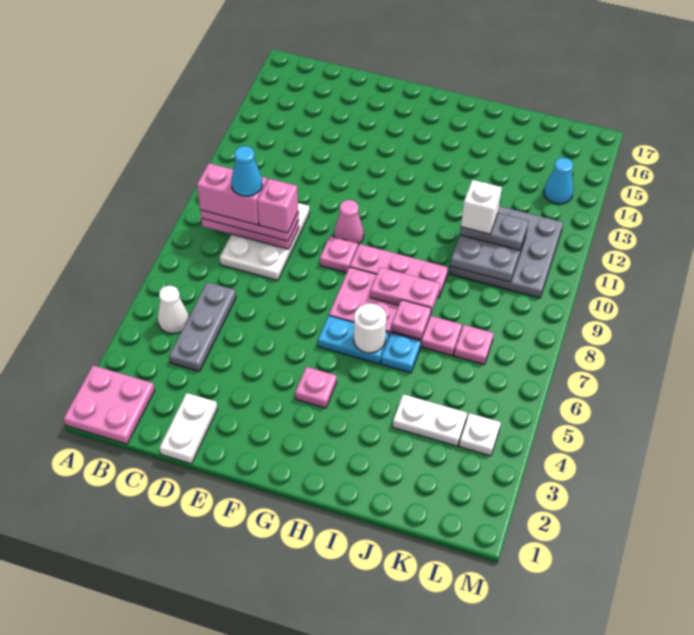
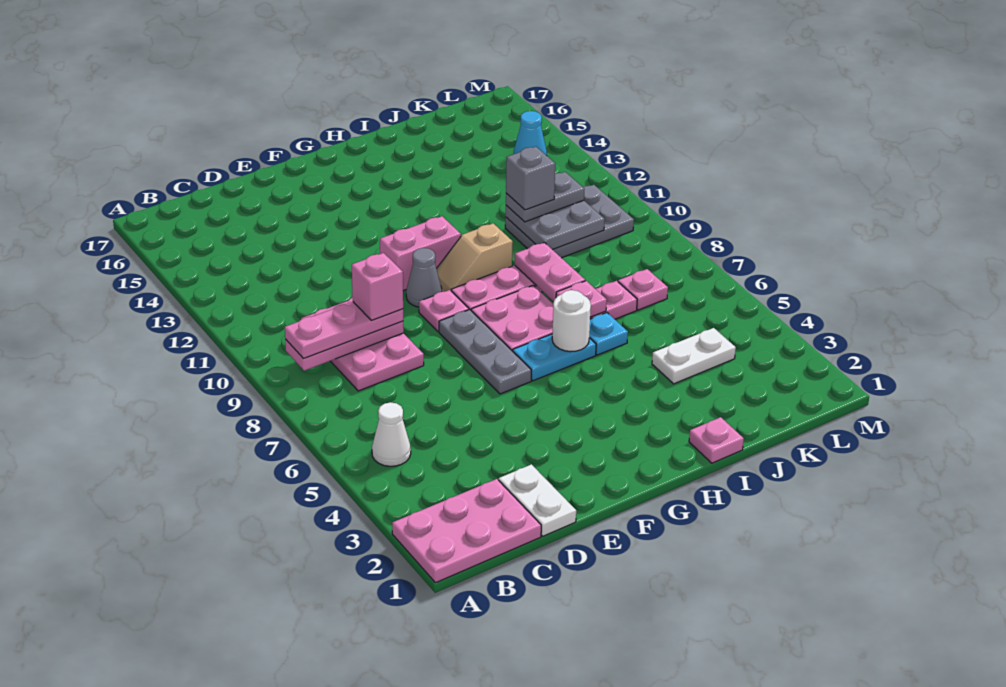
pink plate A1:B2 level 1 -> pink plate A1:C2 level 1
pink brick B9:C9 level 4 -> pink brick F11:G11 level 1
grey plate C4:C6 level 1 -> grey plate F6:F8 level 1
white plate C8:D10 level 1 -> pink plate C8:D10 level 1
cyan cone C9 level 5 -> none
pink cone F10 level 1 -> grey cone F10 level 1
pink plate G4 level 1 -> pink plate I1 level 1
none -> tan slope G10:H10 level 1 top H
pink plate H8:I8 level 2 -> pink plate I8:I9 level 2
grey plate J10:L12 level 1 -> grey plate J10:L11 level 1
white brick J11 level 4 -> grey brick J11 level 4
white plate L4 level 1 -> none

